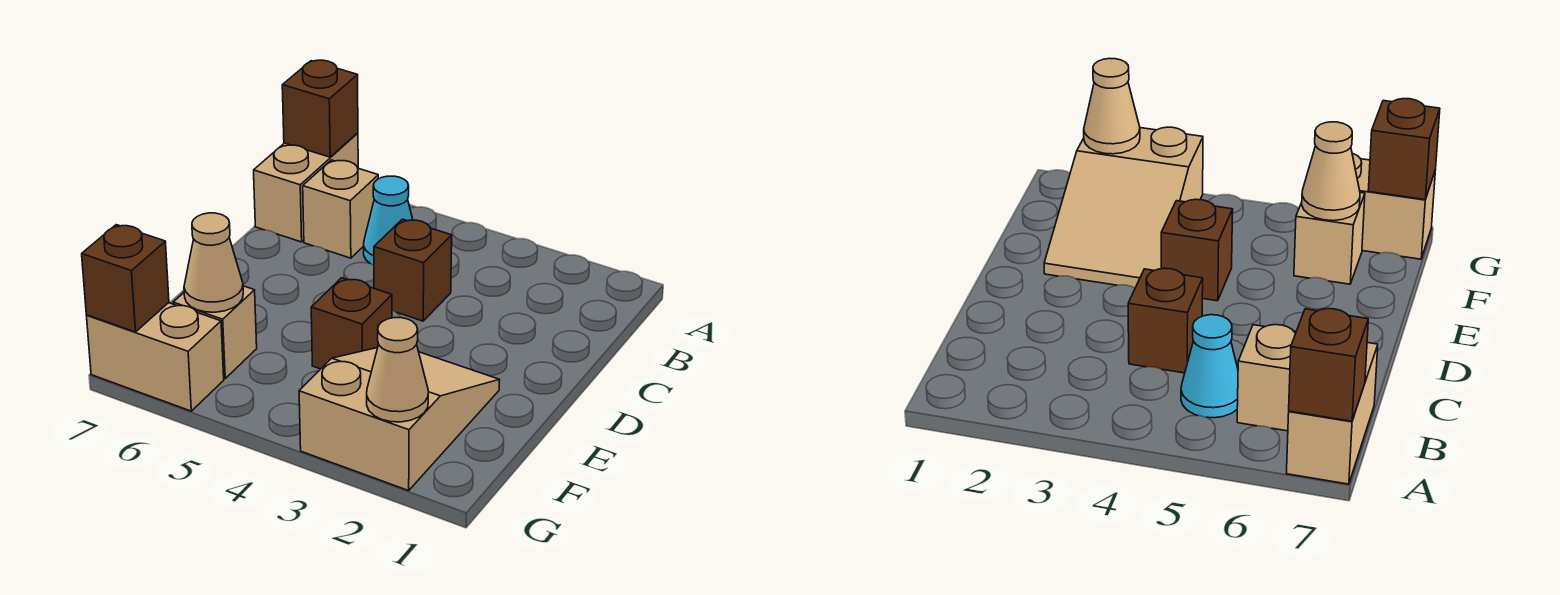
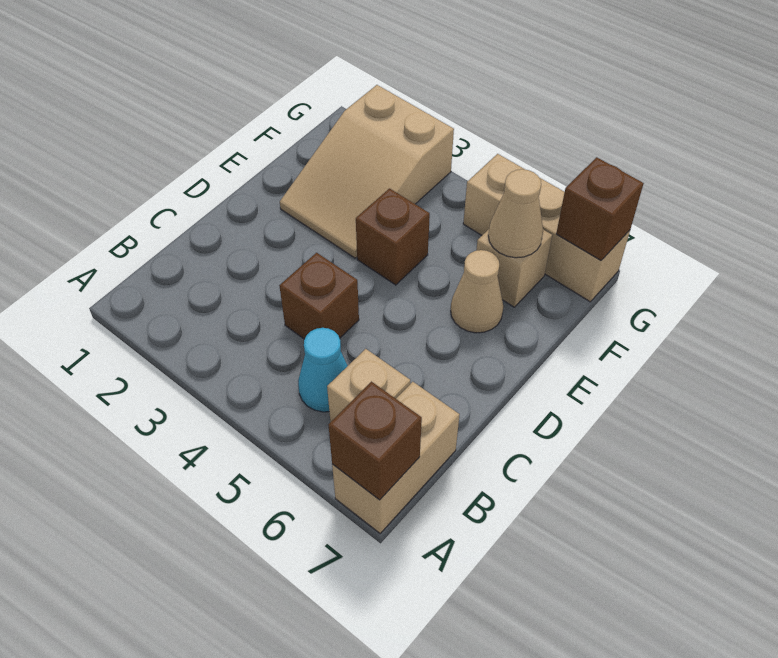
tan cone G2 level 2 -> tan cone E6 level 1
tan brick G6:G7 level 1 -> tan brick G5:G7 level 1

